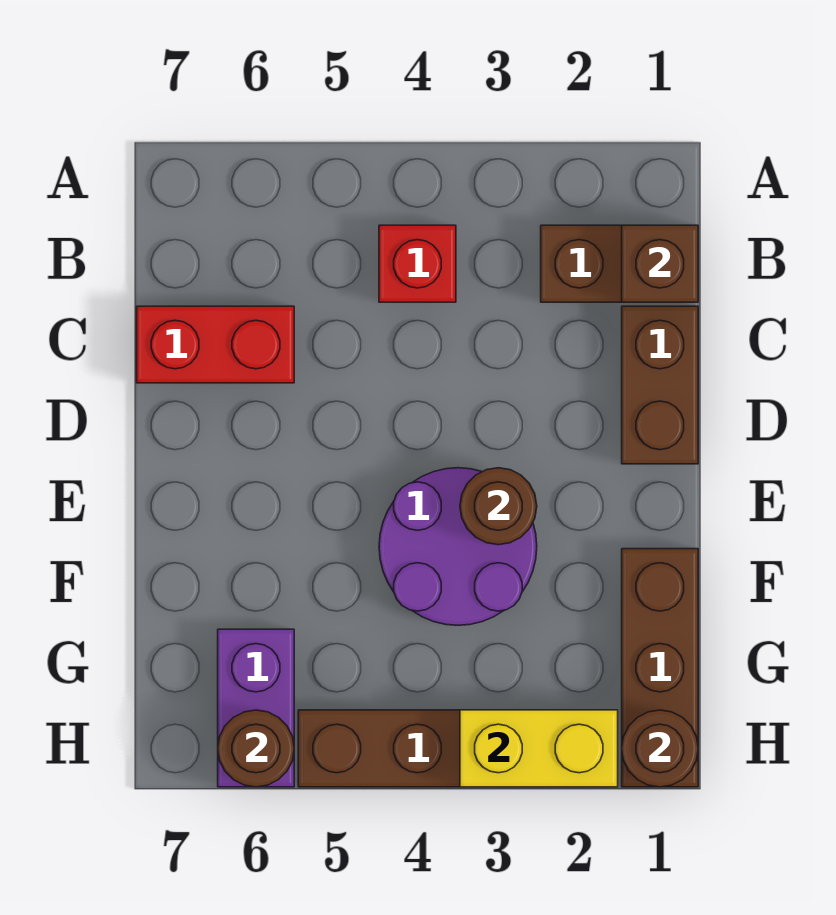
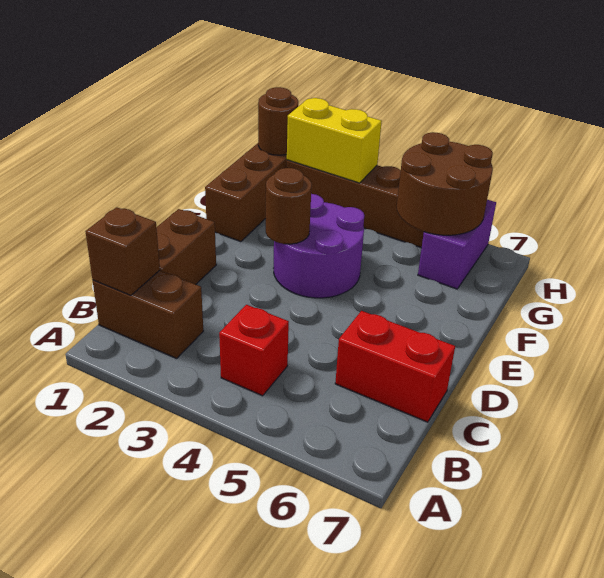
brown round brick H6 level 2 -> brown round brick G5:H6 level 2

